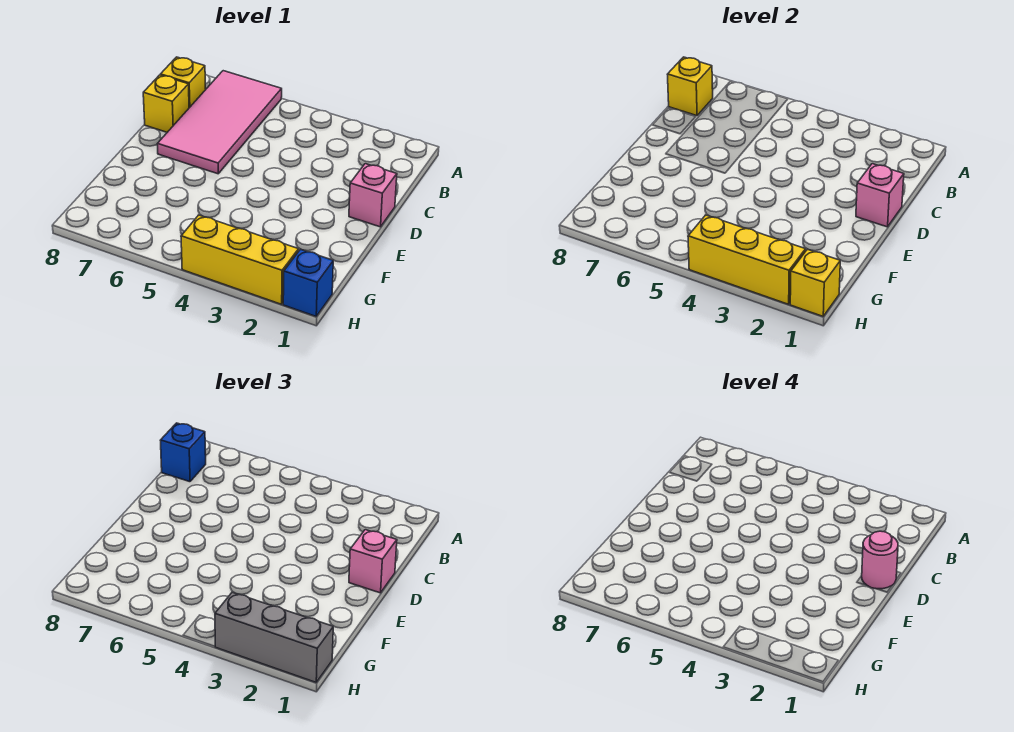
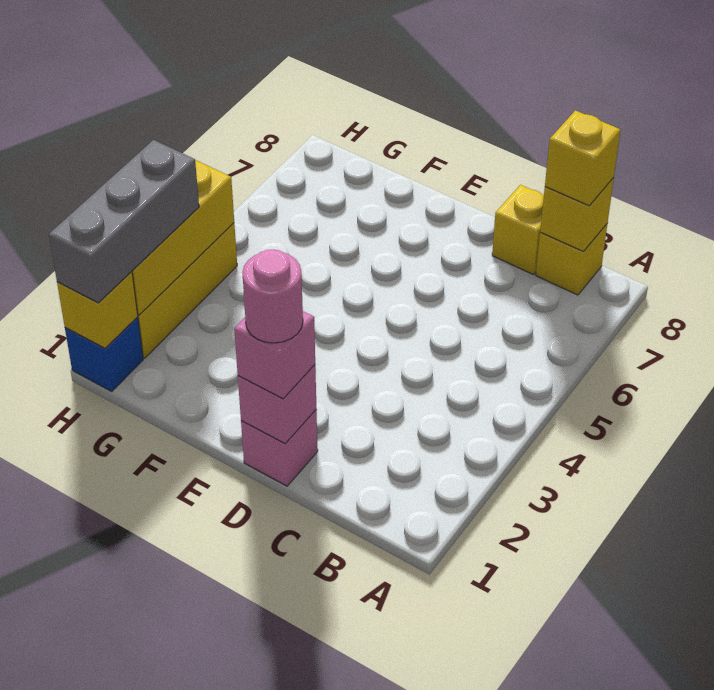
pink tile A6:D7 level 1 -> none
blue brick B8 level 3 -> yellow brick B8 level 3

